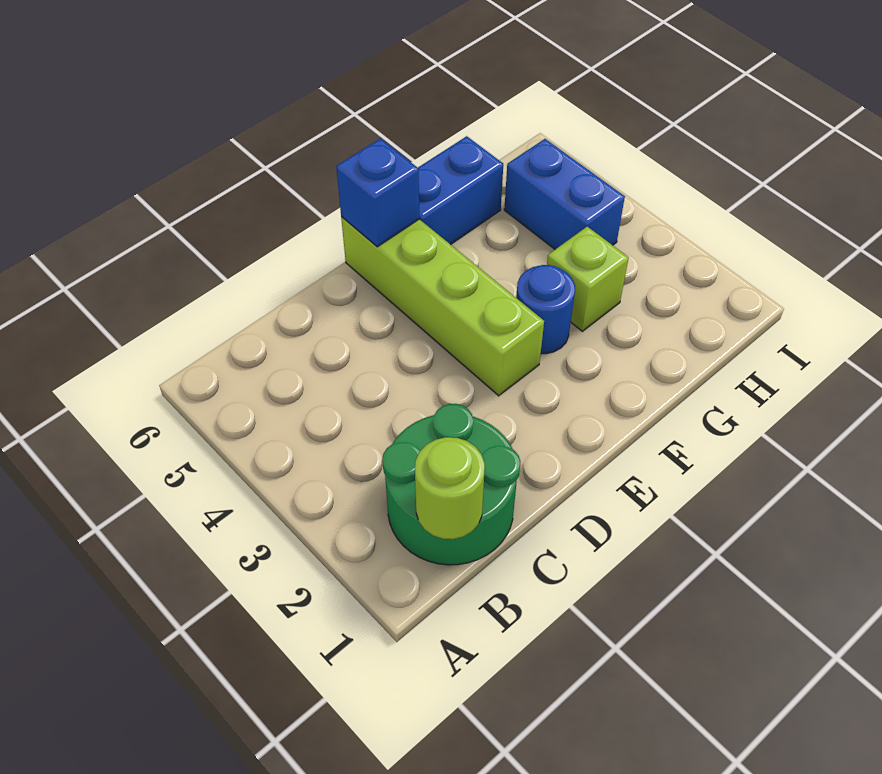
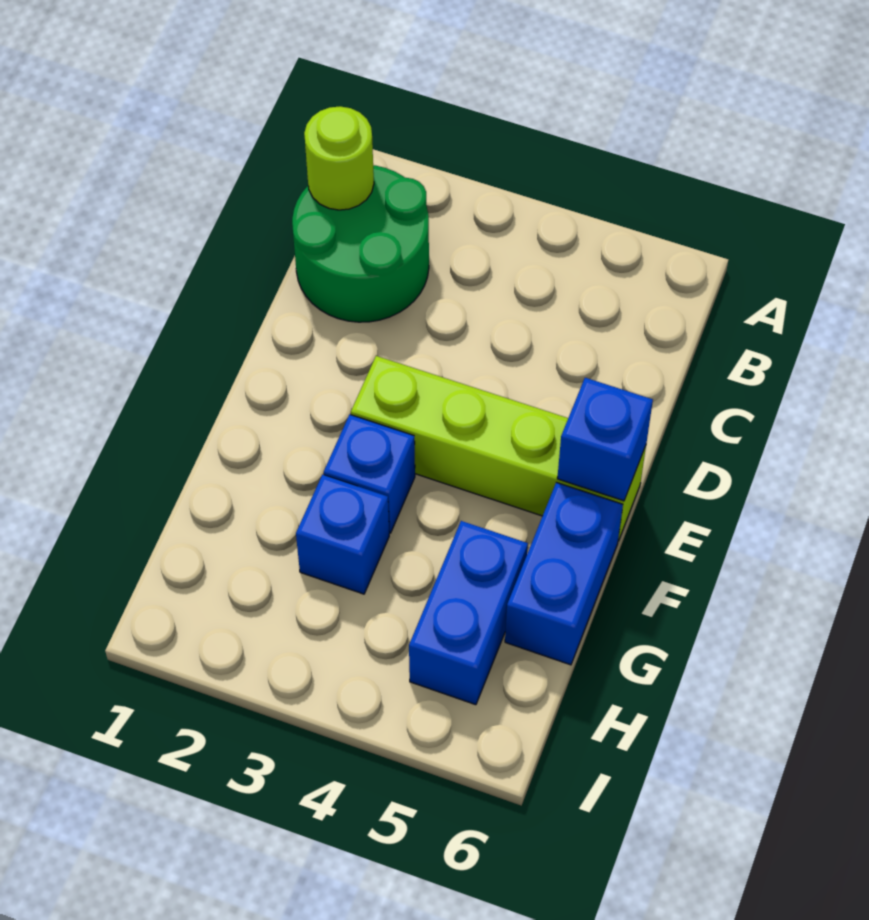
blue round brick F3 level 1 -> blue brick F3 level 1
lime brick G3 level 1 -> blue brick G3 level 1
blue brick H4:H5 level 1 -> blue brick G5:H5 level 1

